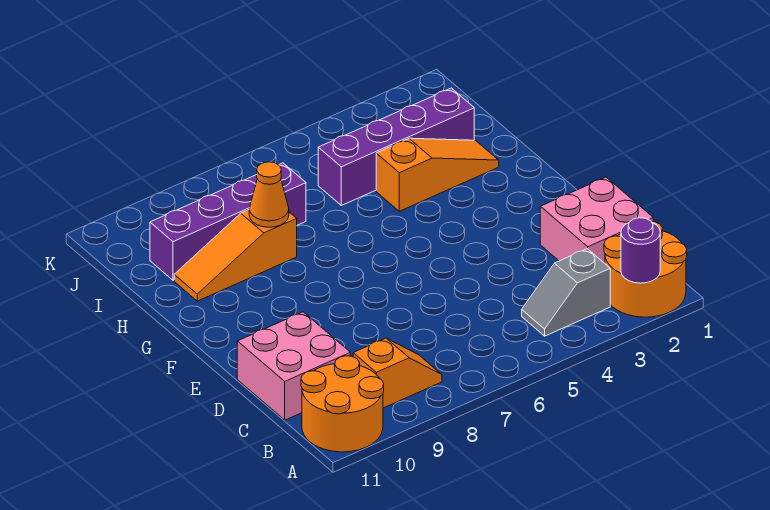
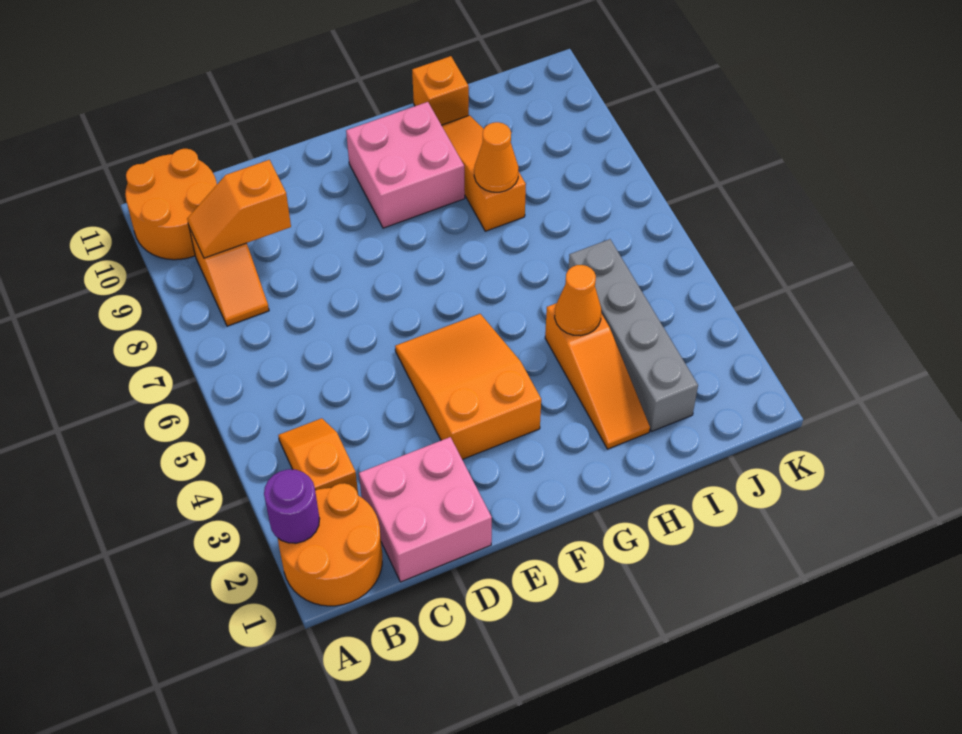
grey slope B3:B4 level 1 top 3 -> orange slope B3:B4 level 1 top 3
none -> orange slope B9:C9 level 2 top C
pink brick C10:D11 level 1 -> pink brick F9:G10 level 1
none -> orange slope E3:F5 level 1 top 3
none -> orange cone H4 level 2
none -> orange brick H11 level 1
purple brick I2:I5 level 1 -> grey brick I2:I5 level 1
purple brick I7:I10 level 1 -> none

